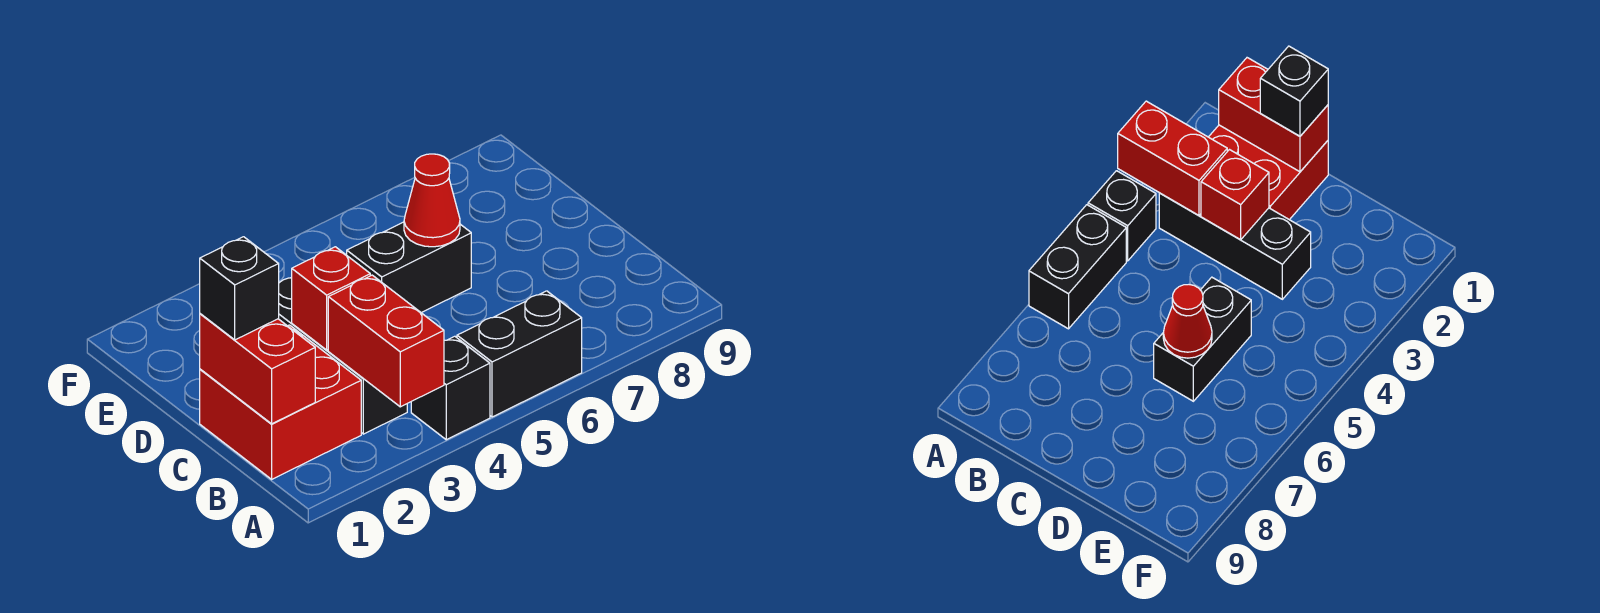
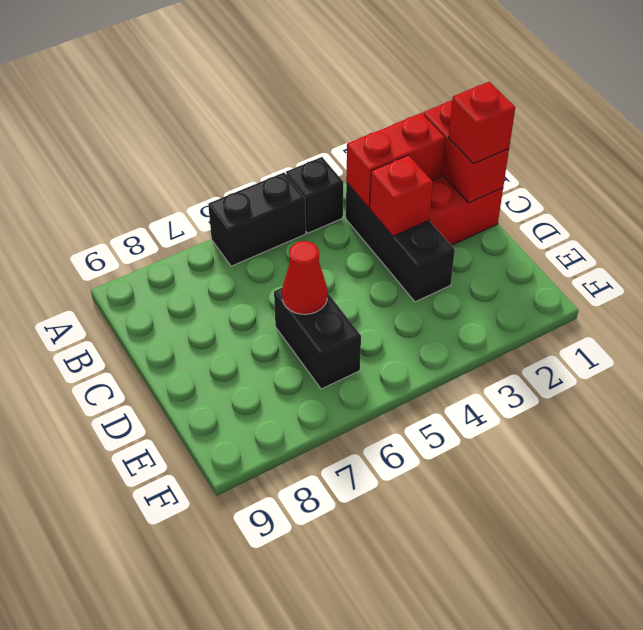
red brick A3:B3 level 2 -> red brick B2:B3 level 2
black brick C1 level 3 -> red brick C1 level 3
black brick D5:D6 level 1 -> black brick D6:E6 level 1

